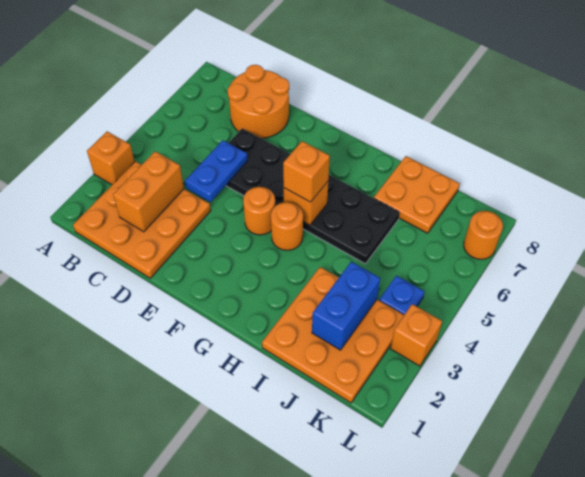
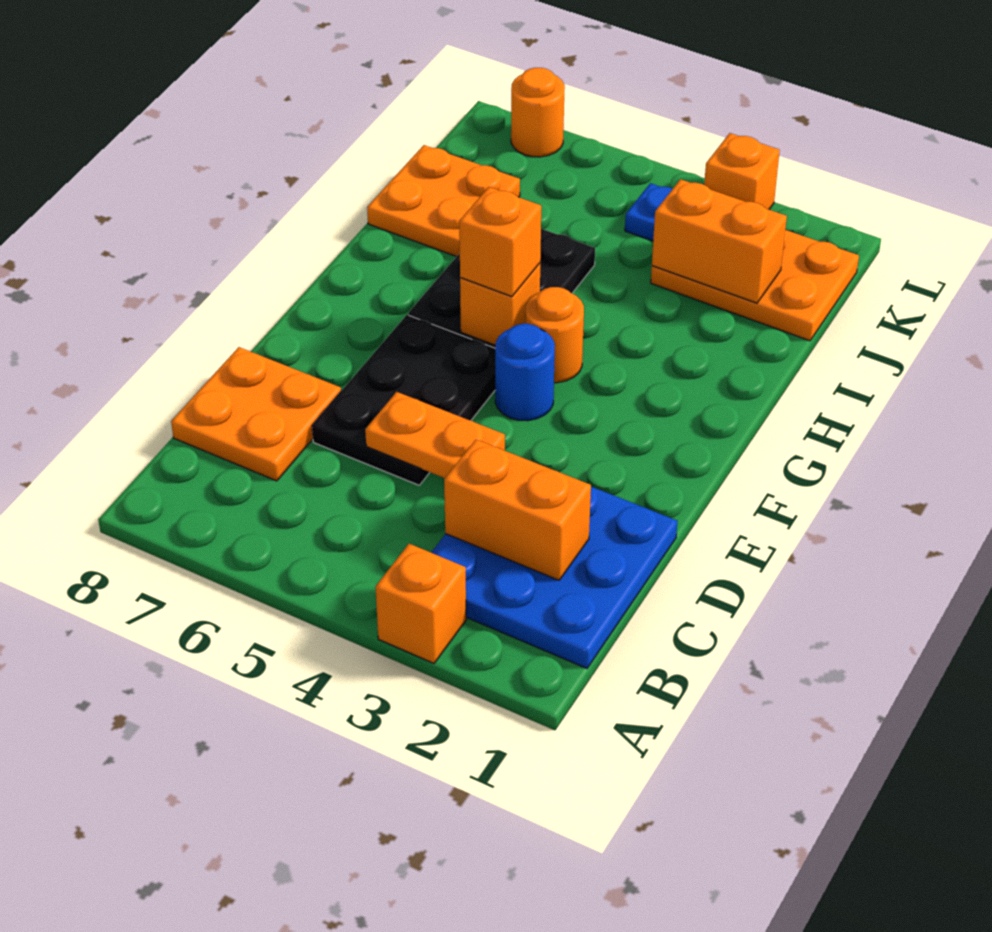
orange plate B1:D3 level 1 -> blue plate B1:D3 level 1
orange round brick C7:D8 level 1 -> orange plate C7:D8 level 1
blue plate D4:D5 level 2 -> orange plate D4:D5 level 2
orange round brick F4 level 1 -> blue round brick F4 level 1
orange plate I1:K3 level 1 -> orange plate J1:K3 level 1
blue brick J2:J3 level 2 -> orange brick J2:J3 level 2

